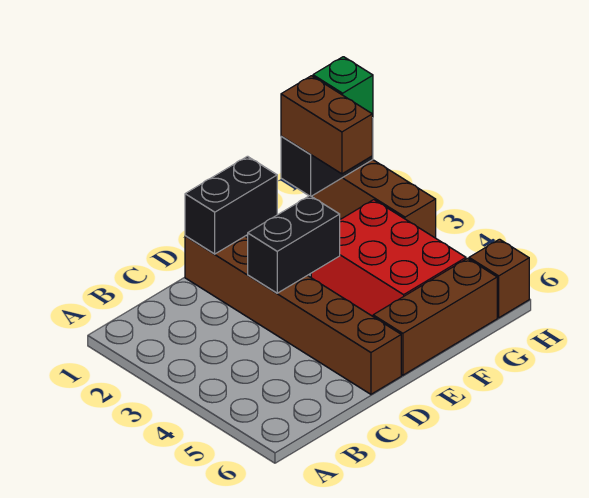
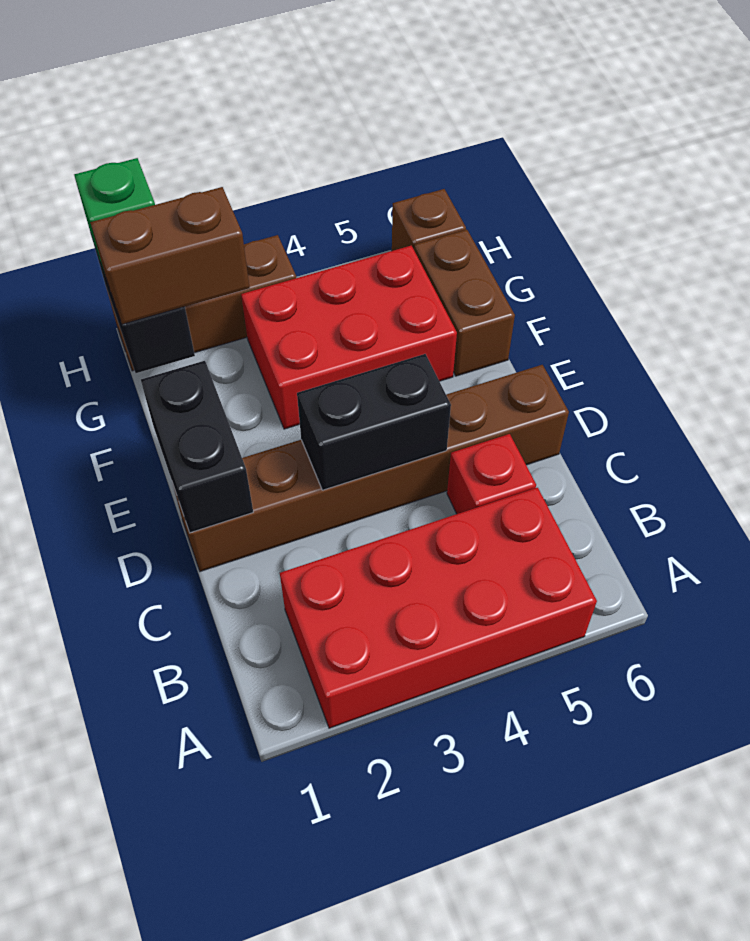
none -> red brick A2:B5 level 1
none -> red brick C5 level 1
black brick D3:E3 level 2 -> black brick D3:D4 level 2
brown brick E6:G6 level 1 -> brown brick F6:G6 level 1

